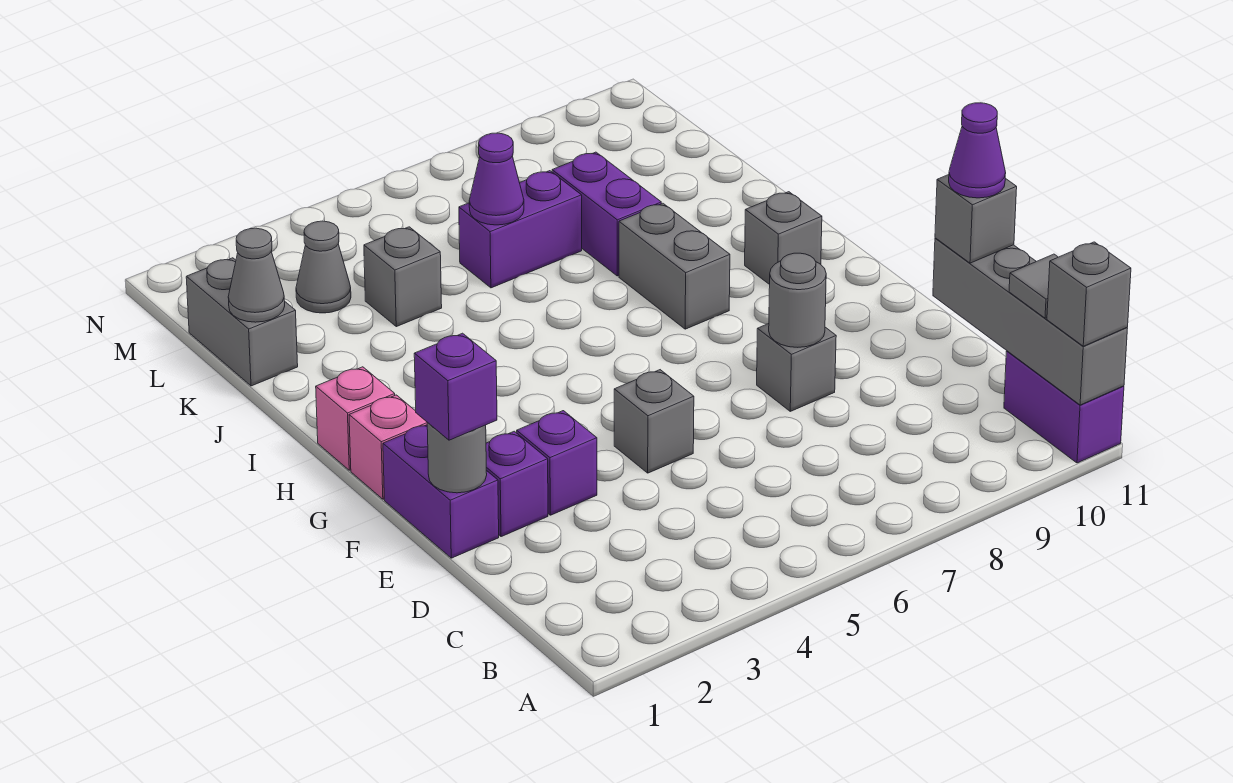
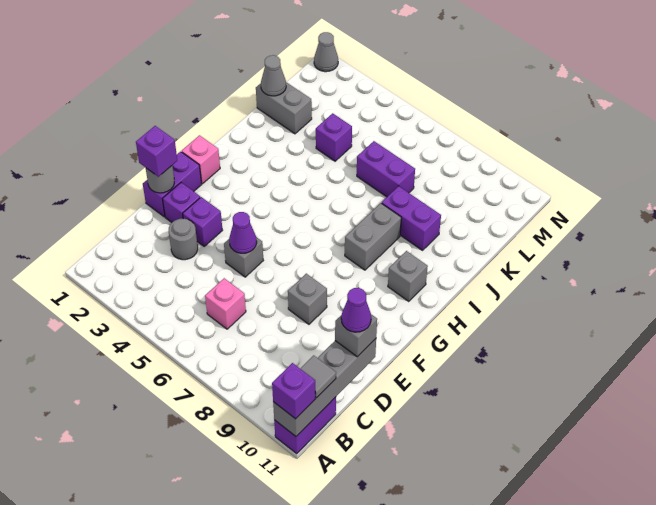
grey brick A11 level 3 -> purple brick A11 level 3
grey round brick E8 level 2 -> grey round brick D3 level 1
pink brick H1 level 1 -> pink brick C6 level 1
purple brick J8:K8 level 1 -> purple brick J8:J9 level 1
grey brick K1:L1 level 1 -> grey brick K1:K2 level 1
grey brick K4 level 1 -> purple brick K4 level 1
purple cone K6 level 2 -> purple cone E5 level 2
grey cone L3 level 1 -> grey cone N1 level 1

